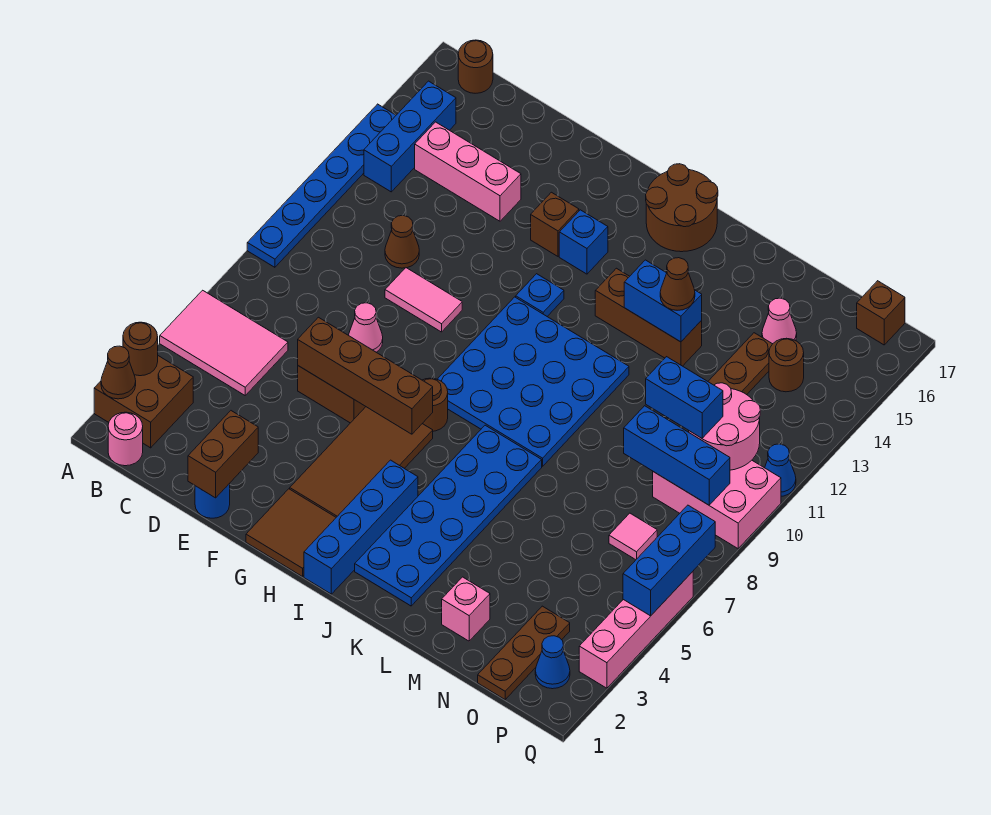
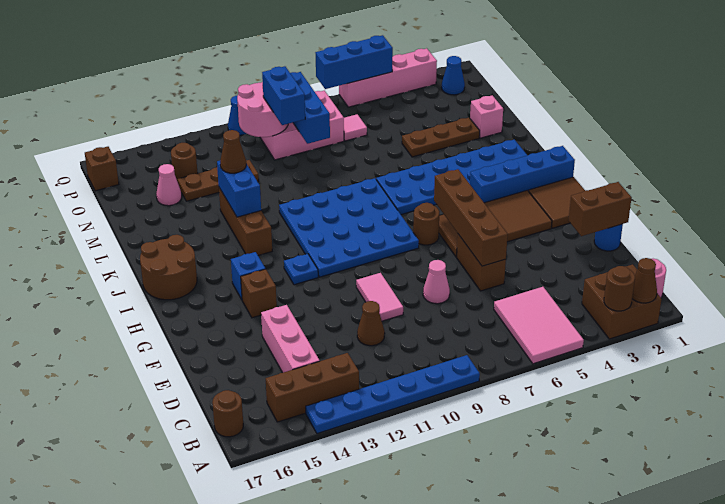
blue brick B13:B15 level 1 -> brown brick B13:B15 level 1
brown plate O1:O3 level 1 -> brown plate M3:M5 level 1
pink brick O9:Q10 level 1 -> pink brick O8:P10 level 1

